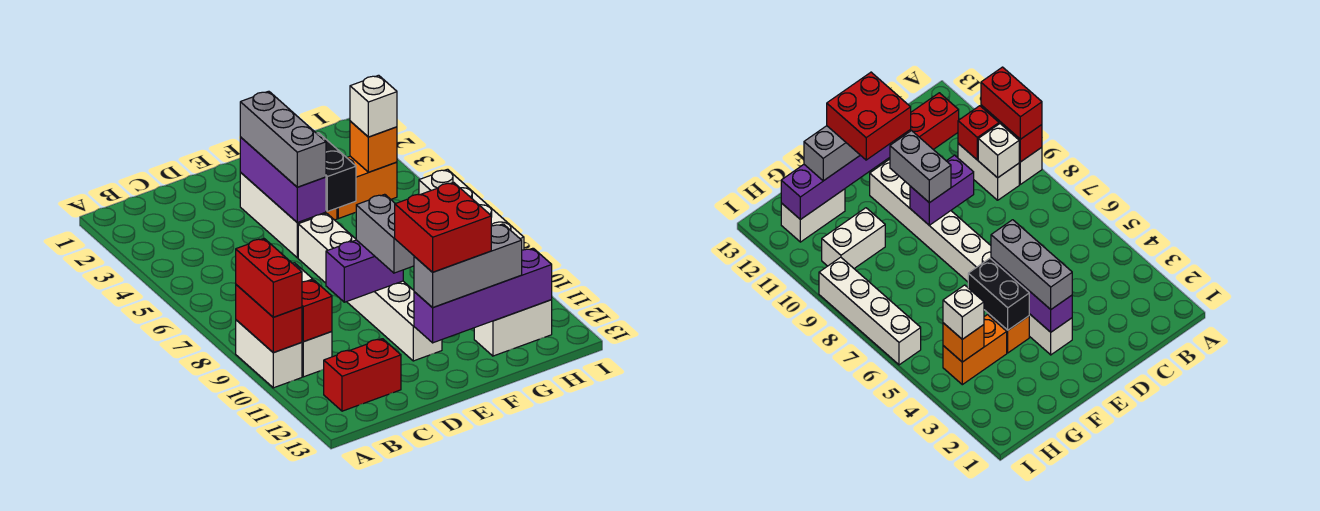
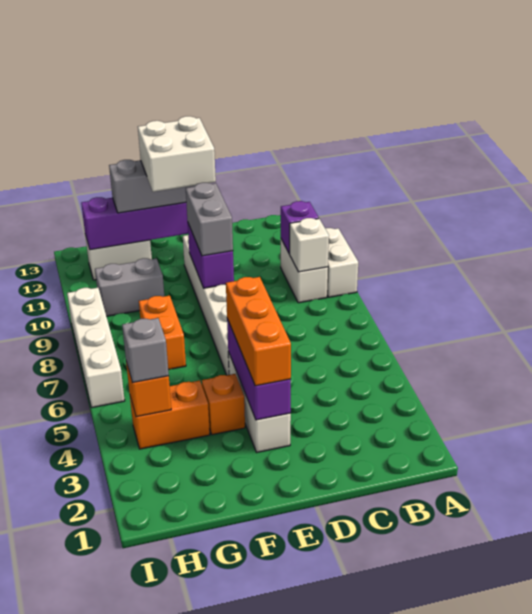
red brick A9:A10 level 2 -> none
red brick A9:A10 level 3 -> none
red brick B10 level 2 -> purple brick B10 level 2
red brick B12:C12 level 1 -> none
purple brick D9:E9 level 2 -> purple brick E9:E10 level 2
grey brick E3:E5 level 3 -> orange brick E3:E5 level 3
red brick E11:F12 level 4 -> white brick E11:F12 level 4
black brick F4:F5 level 2 -> none
none -> orange brick G7:G8 level 1
white brick G10:H10 level 1 -> grey brick G10:H10 level 1
white brick H4 level 3 -> grey brick H4 level 3

